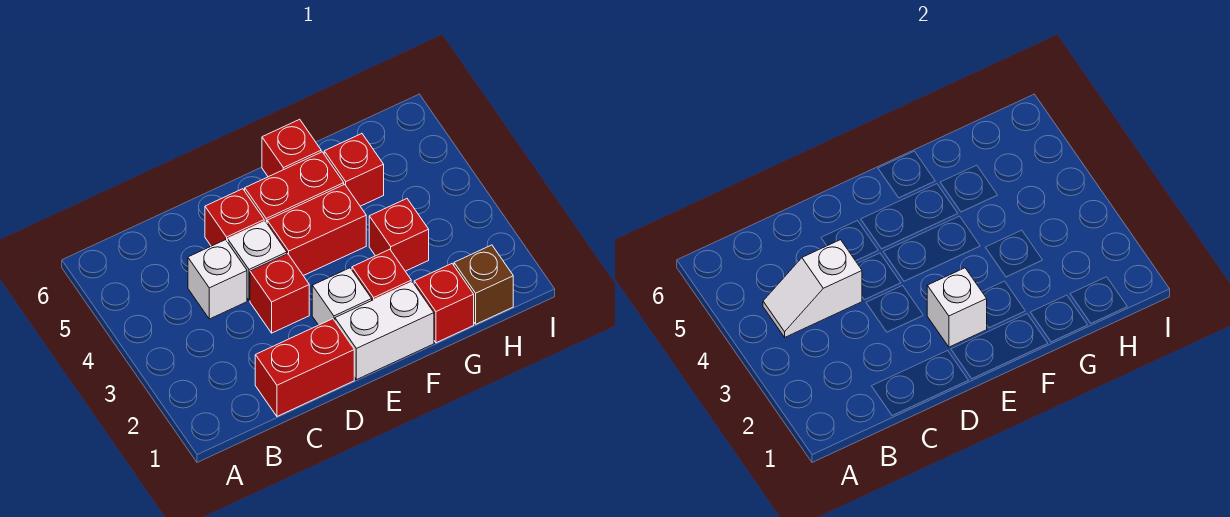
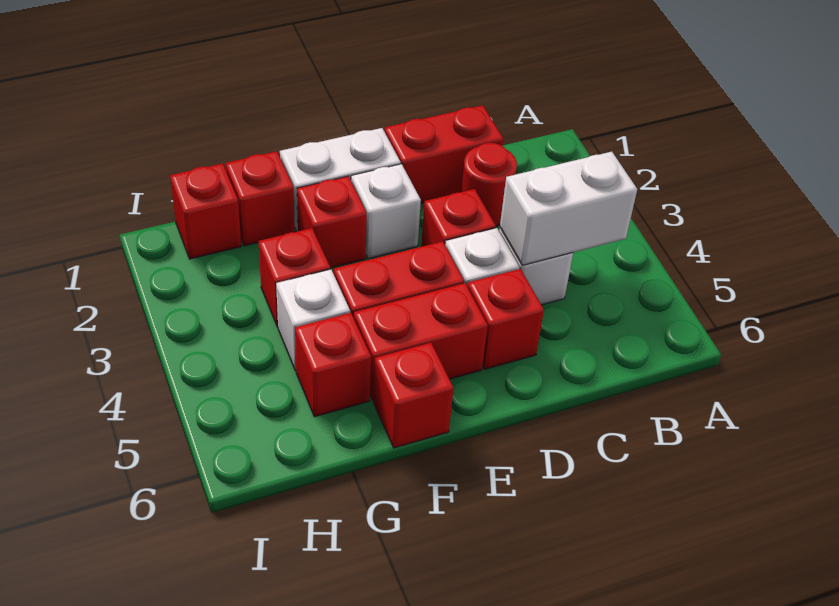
white slope B4:C4 level 2 top C -> white brick B4:C4 level 2
none -> red round brick C2 level 1
white brick E2 level 2 -> white brick G4 level 1
brown brick H1 level 1 -> red brick H1 level 1

